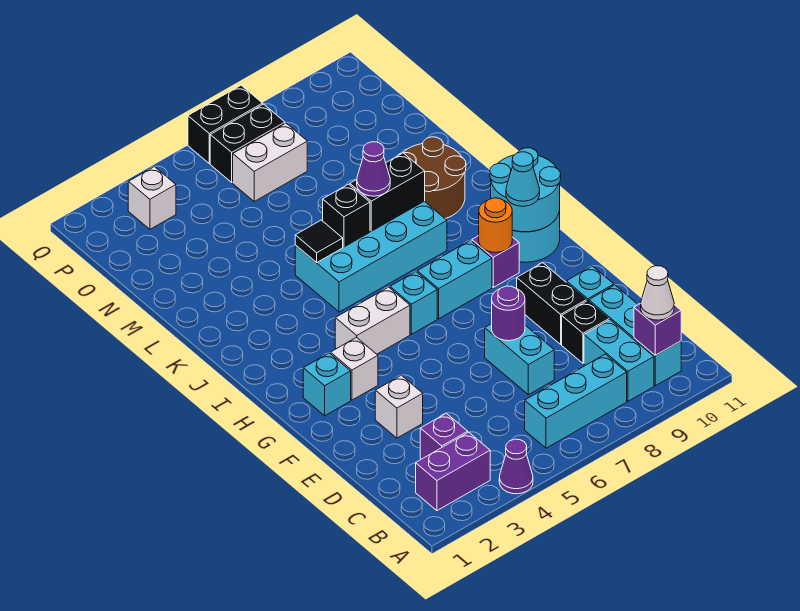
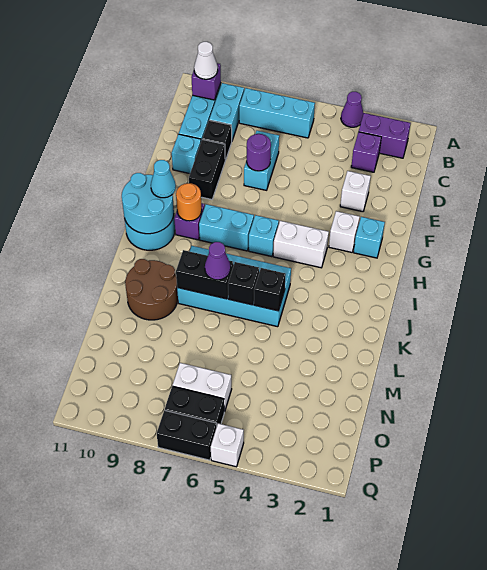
black tile K5 level 2 -> black brick K5 level 2
white brick P3 level 1 -> white brick Q5 level 1

